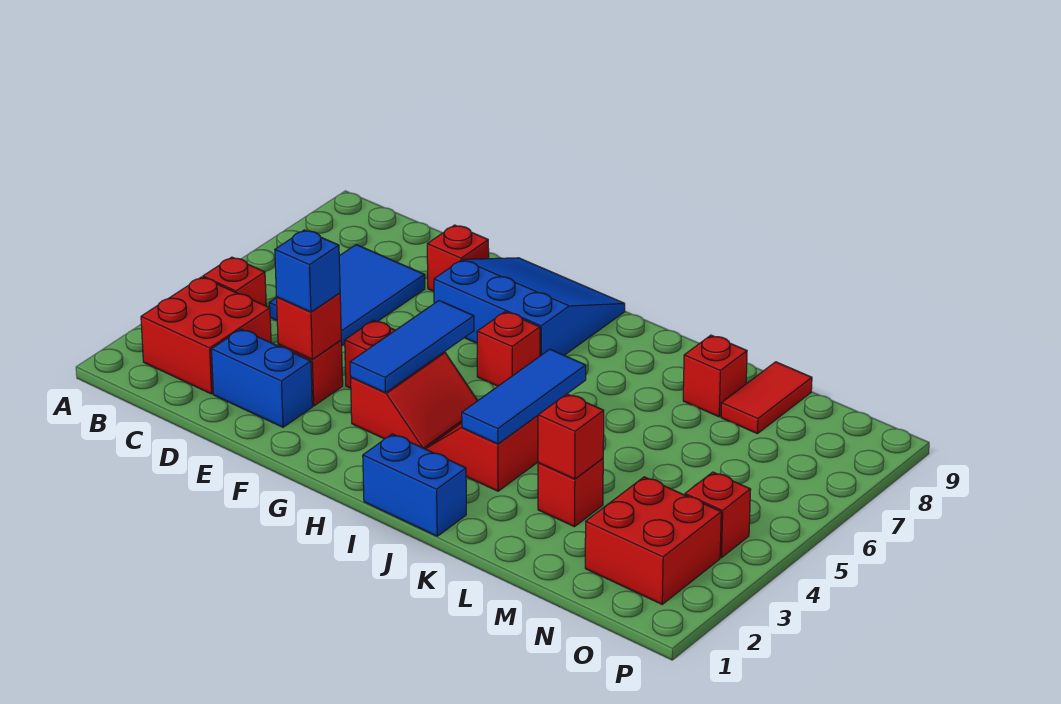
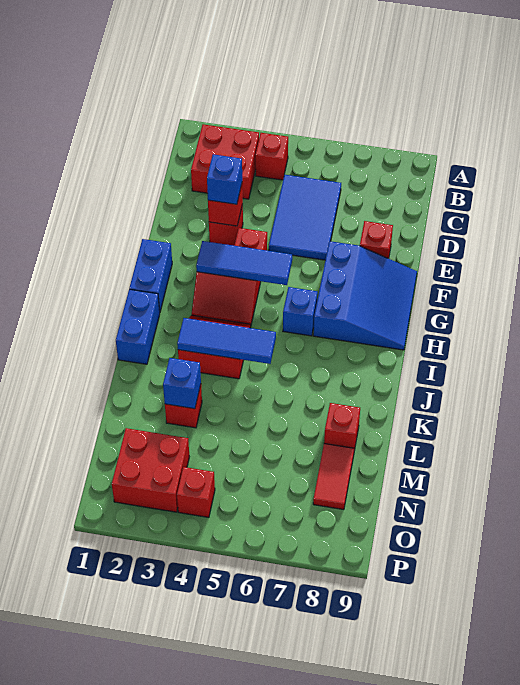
blue tile C5:D7 level 1 -> blue tile C5:E6 level 1
blue brick D2:E2 level 1 -> blue brick G1:H1 level 1
red brick H6 level 1 -> blue brick H6 level 1
red brick L3 level 2 -> blue brick L3 level 2
red tile M8:M9 level 1 -> red tile M8:N8 level 1

